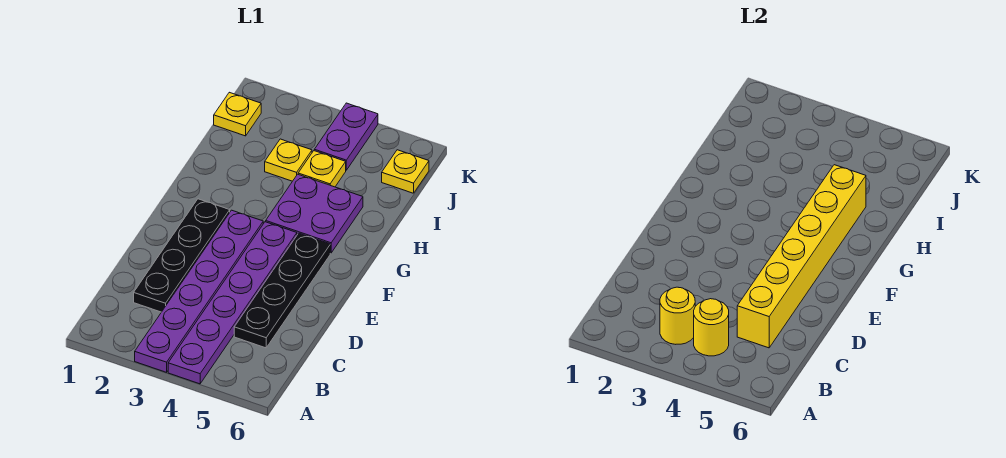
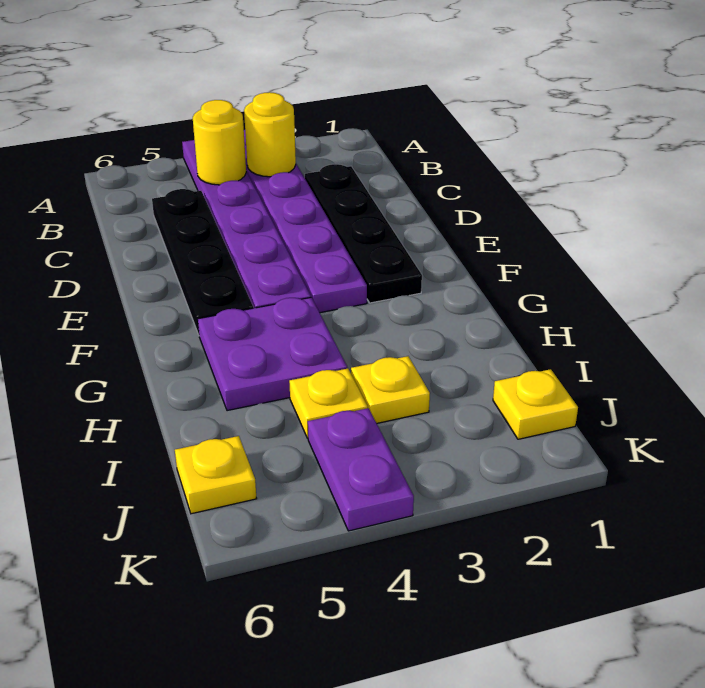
yellow brick C5:H5 level 2 -> none

